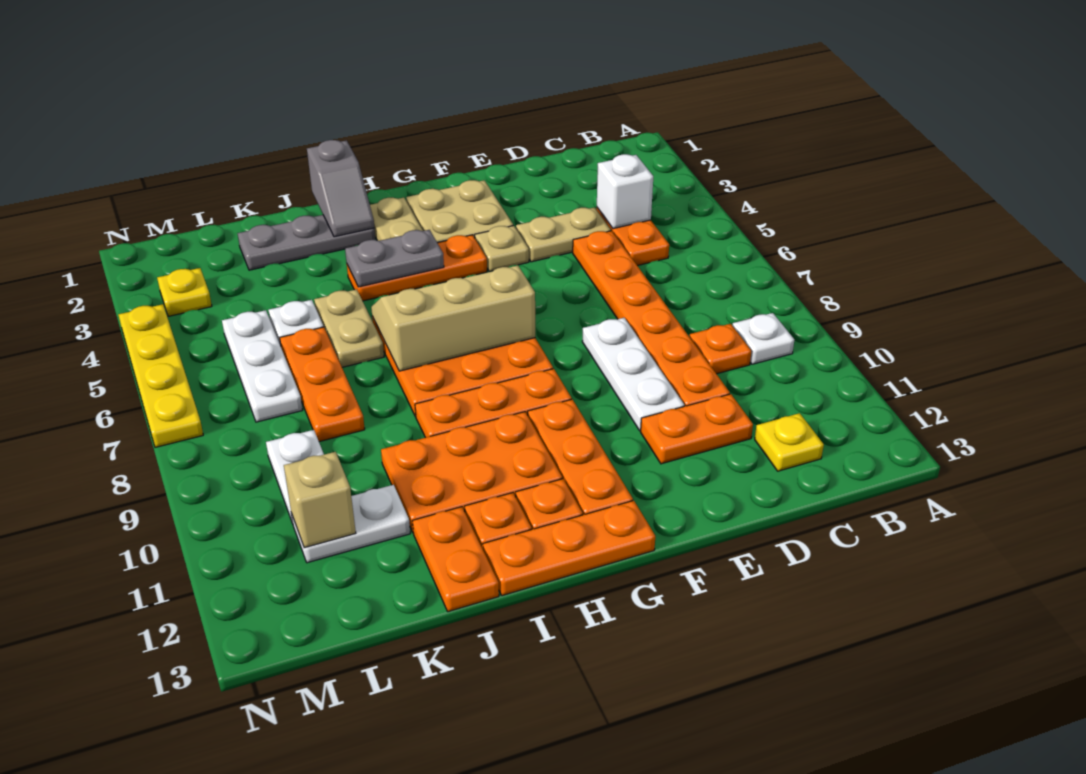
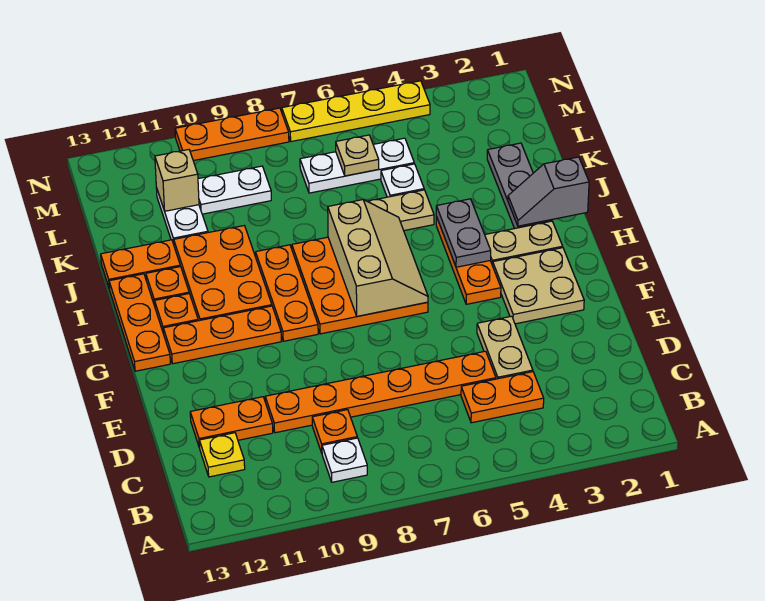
white brick C4 level 2 -> none
orange plate D11:E11 level 1 -> orange plate D11:D12 level 1
white plate E8:E10 level 1 -> none
tan plate F4 level 1 -> tan plate L6 level 2
orange plate K6:K8 level 1 -> orange plate N8:N10 level 1
yellow plate M3 level 1 -> none

